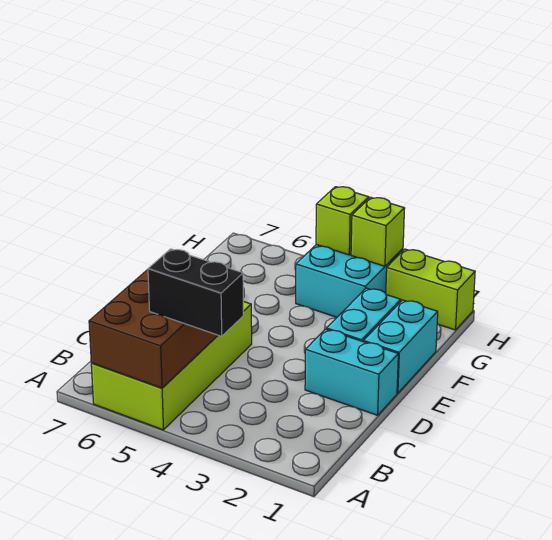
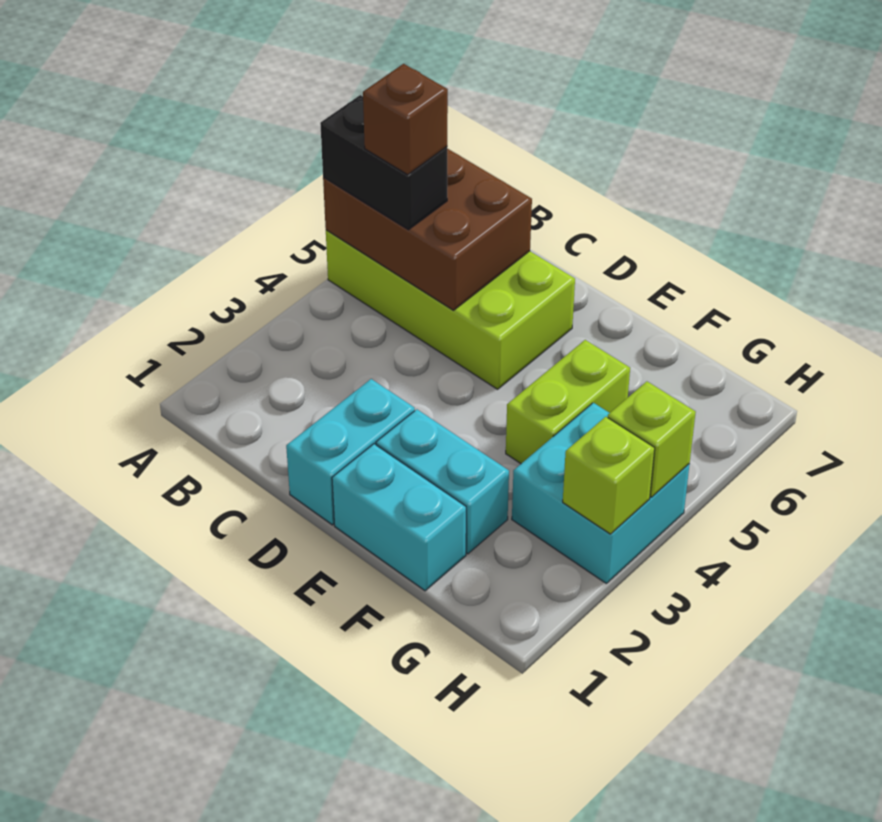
black brick B4:B5 level 3 -> black brick A5:B5 level 3
none -> brown brick B5 level 4
lime brick H1:H2 level 1 -> lime brick F4:F5 level 1

